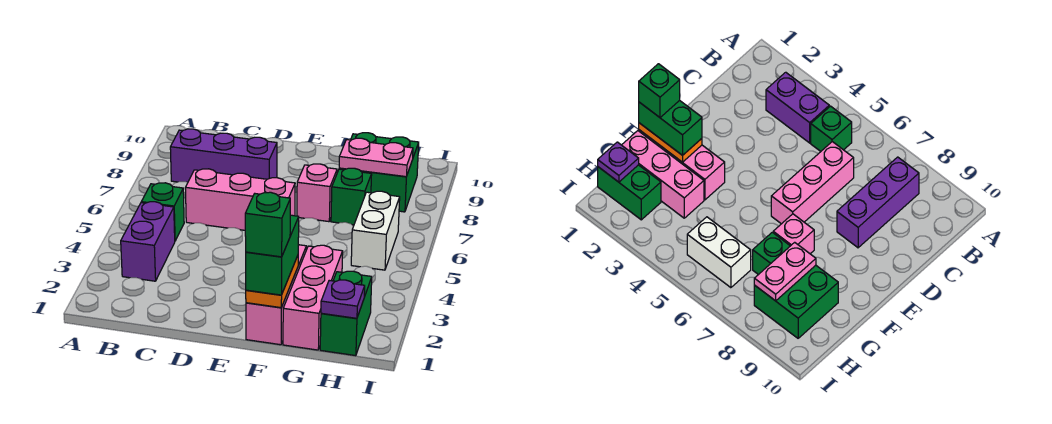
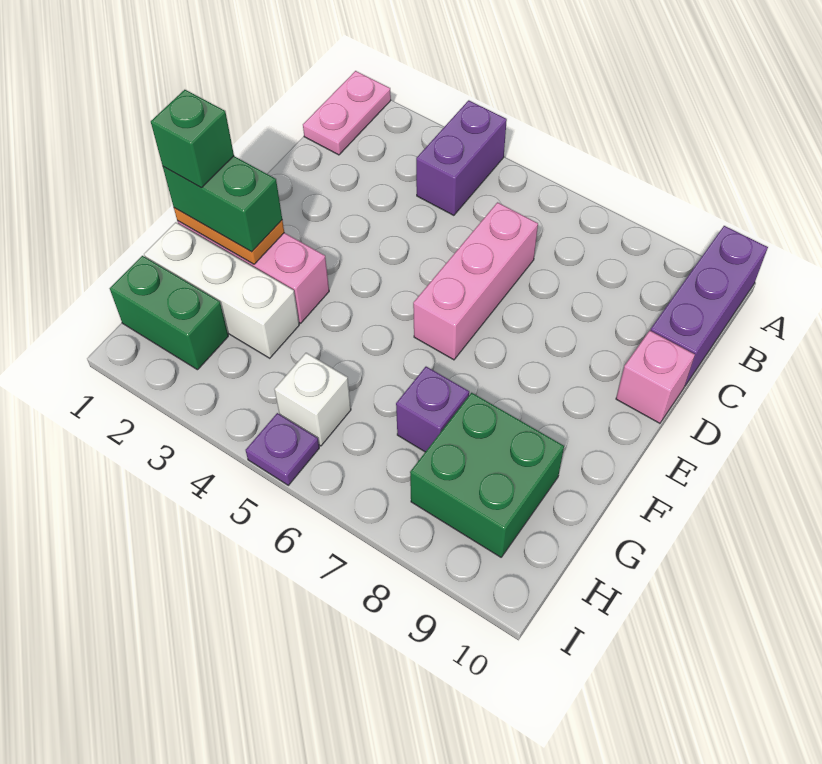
purple brick B3:B4 level 1 -> purple brick A4:B4 level 1
green brick B5 level 1 -> none
purple brick B8:D8 level 1 -> purple brick A10:C10 level 1
pink brick F7 level 1 -> pink brick D10 level 1
pink brick G1:G3 level 1 -> white brick G1:G3 level 1
green brick G7 level 1 -> purple brick G7 level 1
pink plate G8:H8 level 2 -> pink plate A1:B1 level 1
purple plate H1 level 2 -> purple plate I5 level 1
white brick H5:H6 level 1 -> white brick H5 level 1

